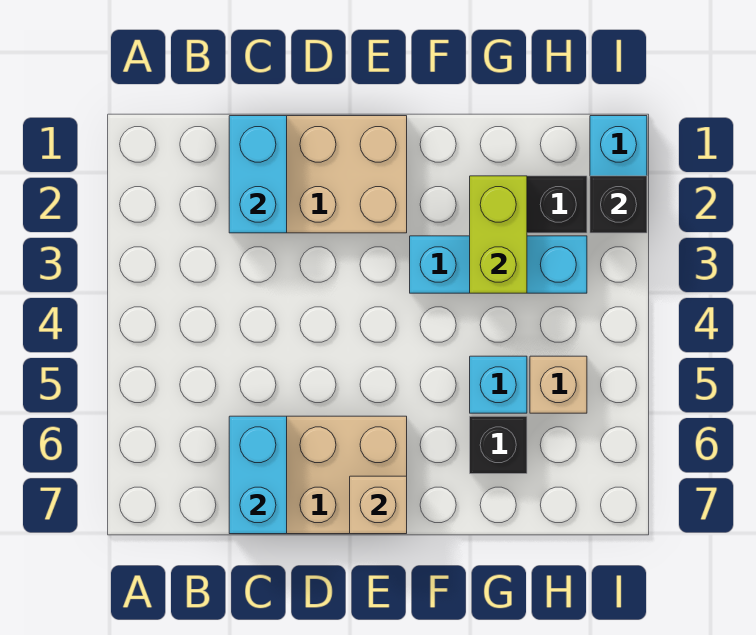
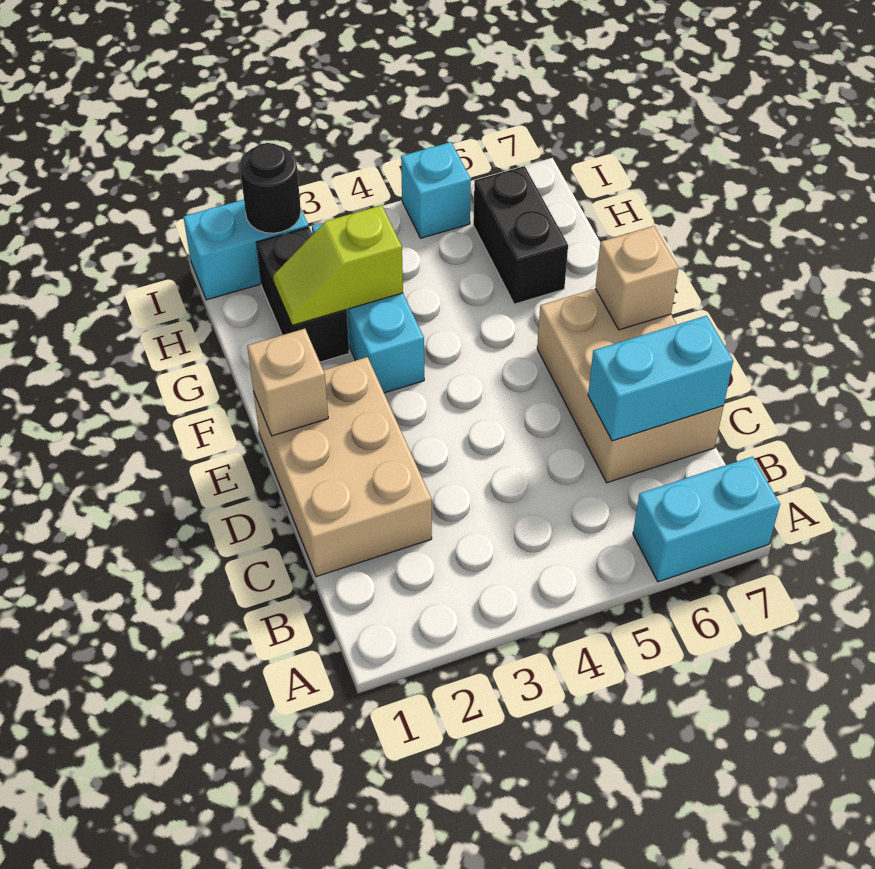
cyan brick C1:C2 level 2 -> cyan brick A6:A7 level 1
lime brick G2:G3 level 2 -> lime slope G2:G3 level 2 top 3
cyan brick G5 level 1 -> cyan brick I5 level 1
black brick G6 level 1 -> black brick G6:H6 level 1
tan brick H5 level 1 -> tan brick E1 level 2
black brick I2 level 2 -> black round brick I2 level 2

